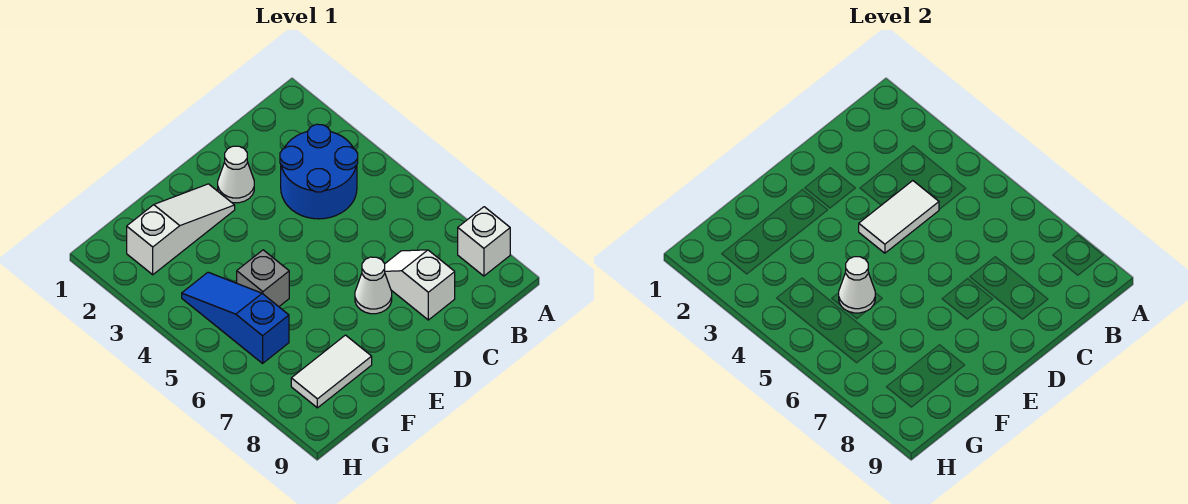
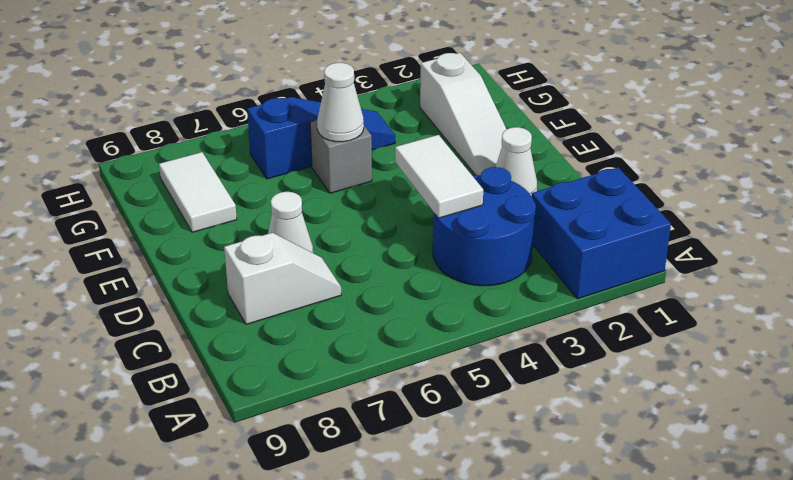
none -> blue brick A1:B2 level 1
white brick A8 level 1 -> none

